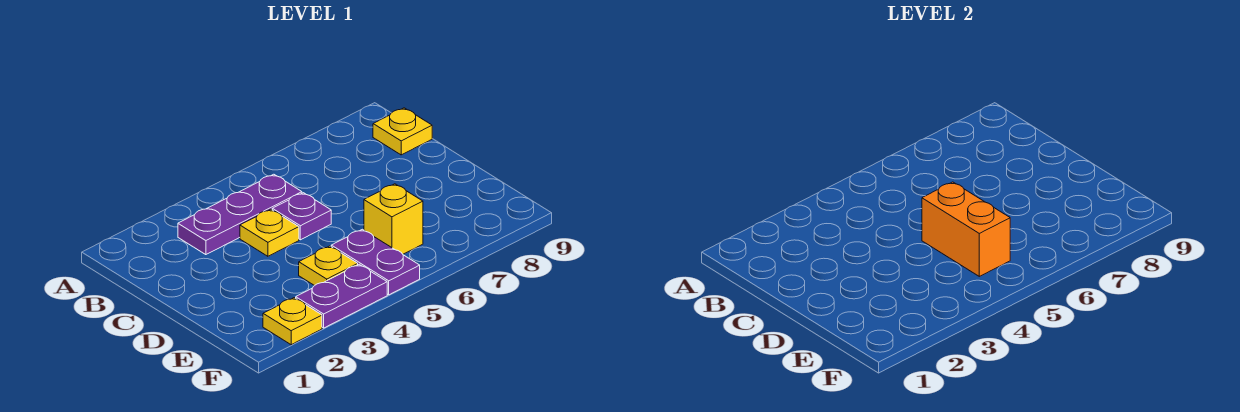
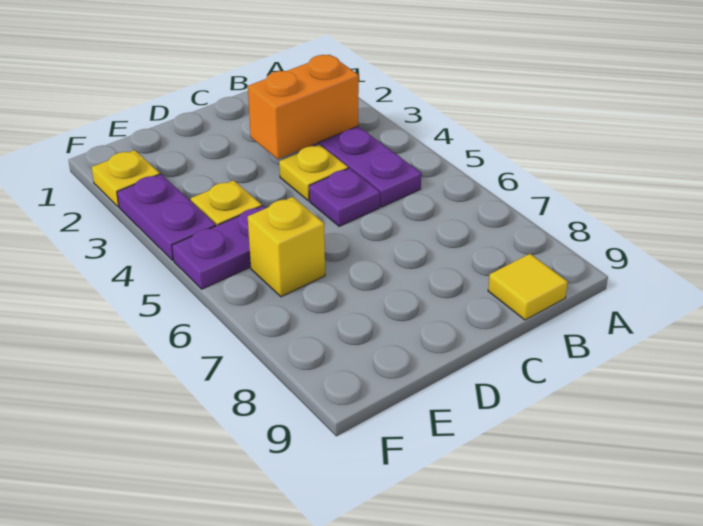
yellow plate B9 level 1 -> yellow tile B9 level 1
orange brick D5:E5 level 2 -> orange brick B3:C3 level 2

